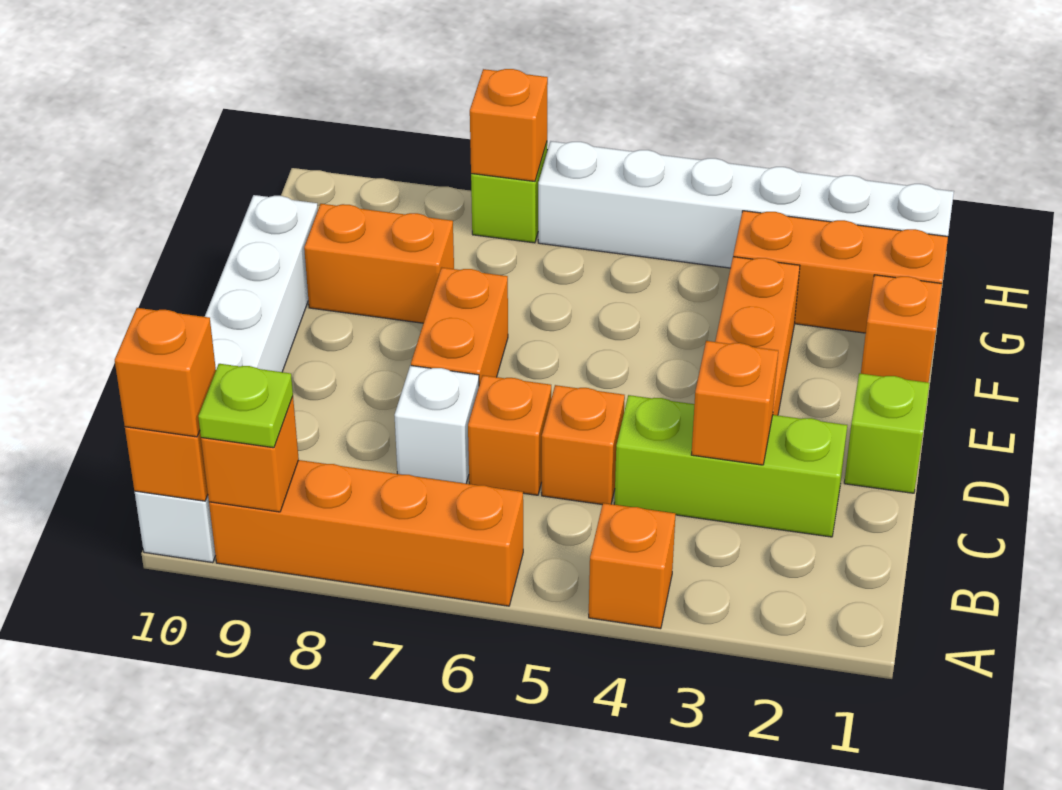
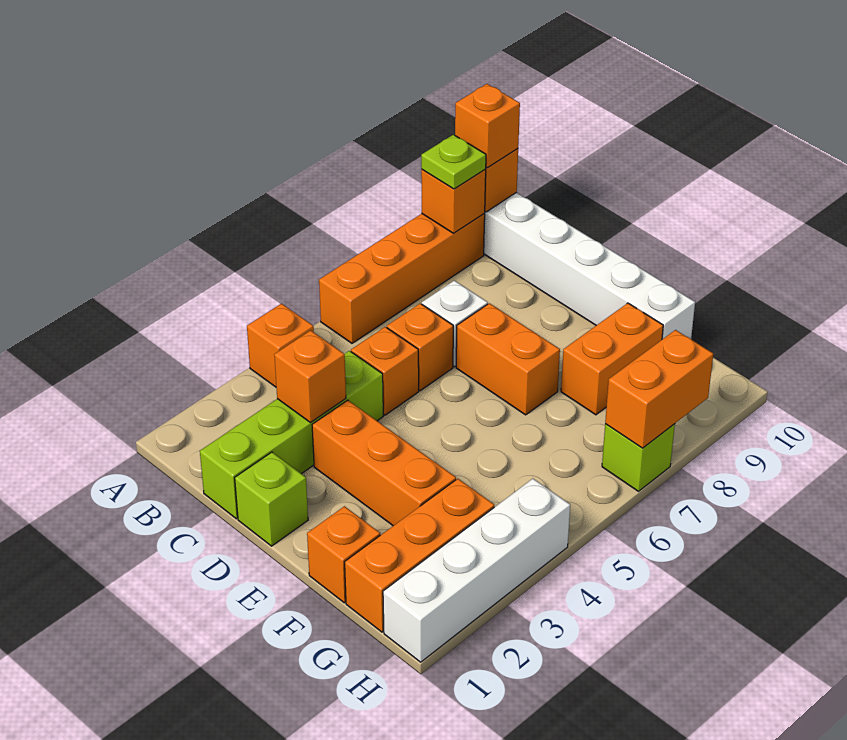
lime brick C2:C4 level 1 -> lime brick C1:C4 level 1
white brick H1:H6 level 1 -> white brick H1:H4 level 1
orange brick H7 level 2 -> orange brick H7:H8 level 2

